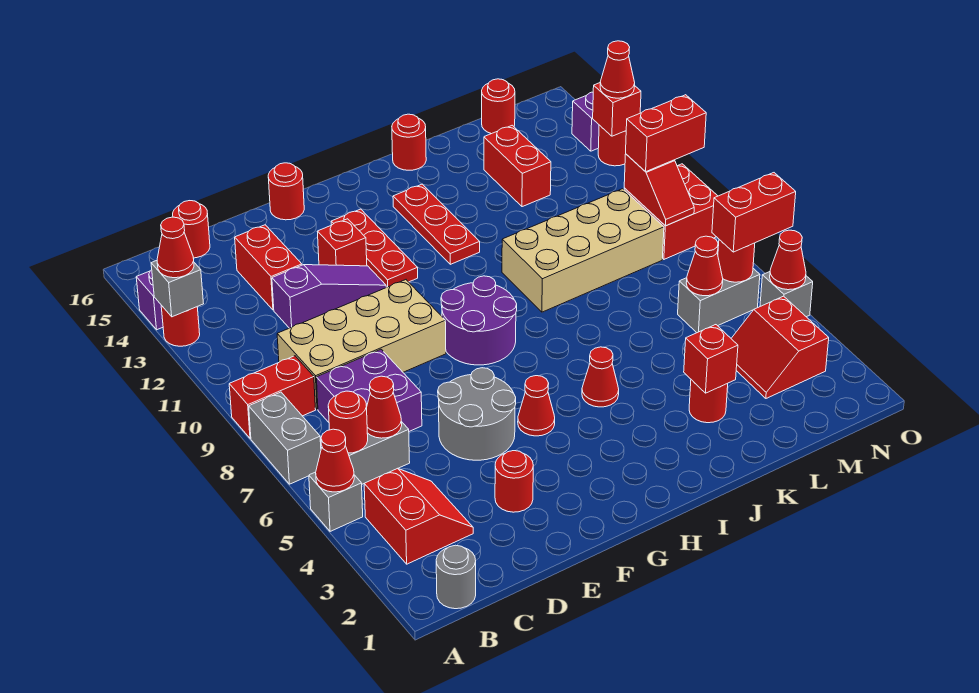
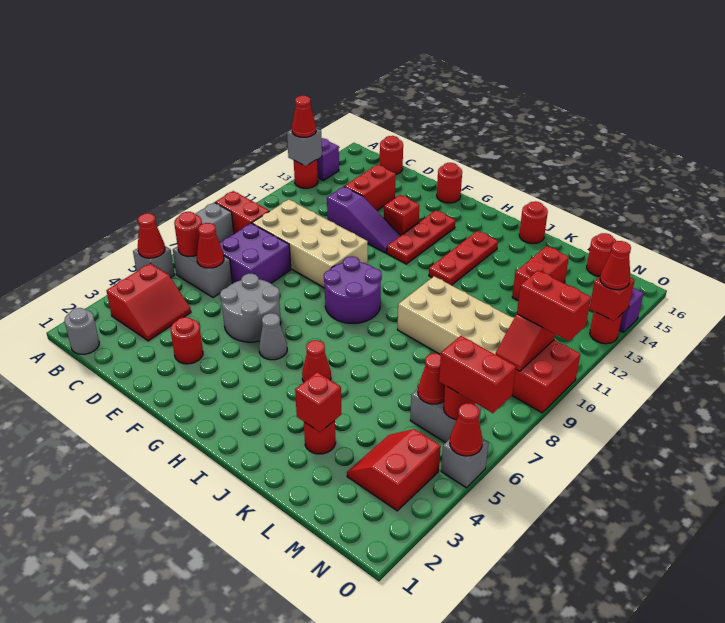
red cone G5 level 1 -> grey cone G5 level 1

